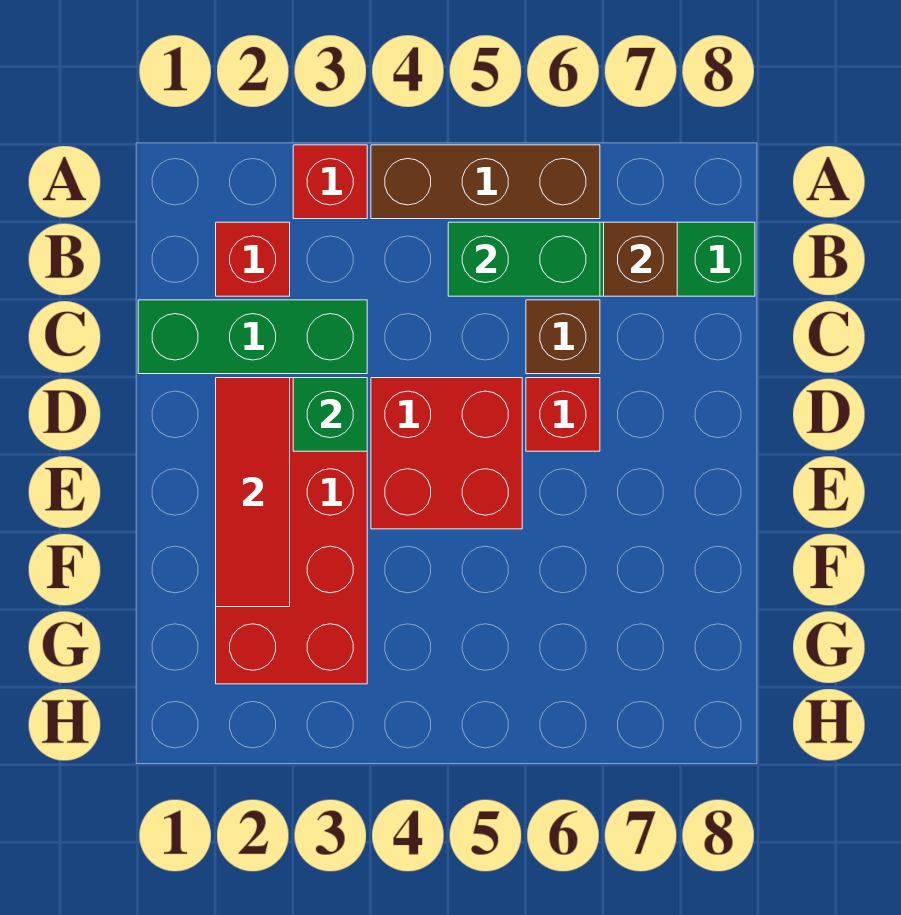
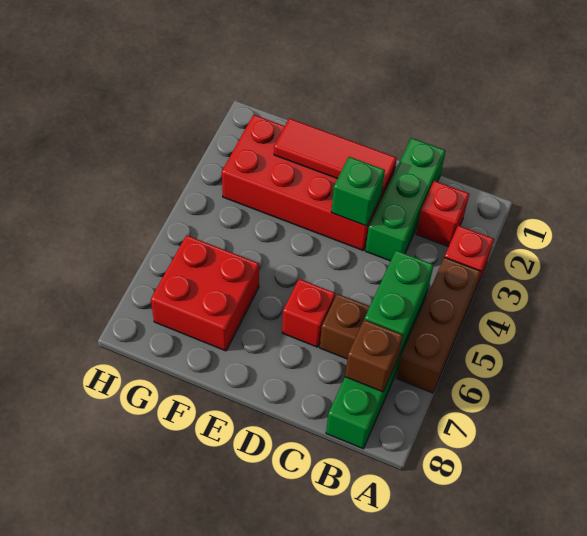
red brick D4:E5 level 1 -> red brick F6:G7 level 1

